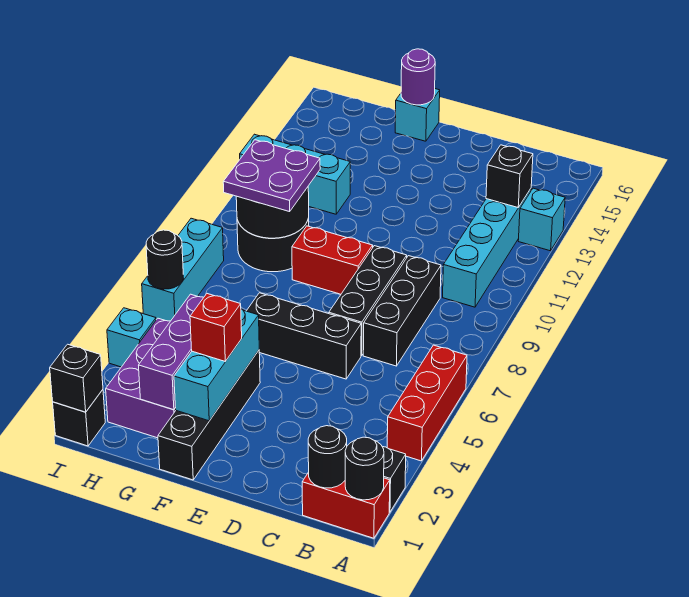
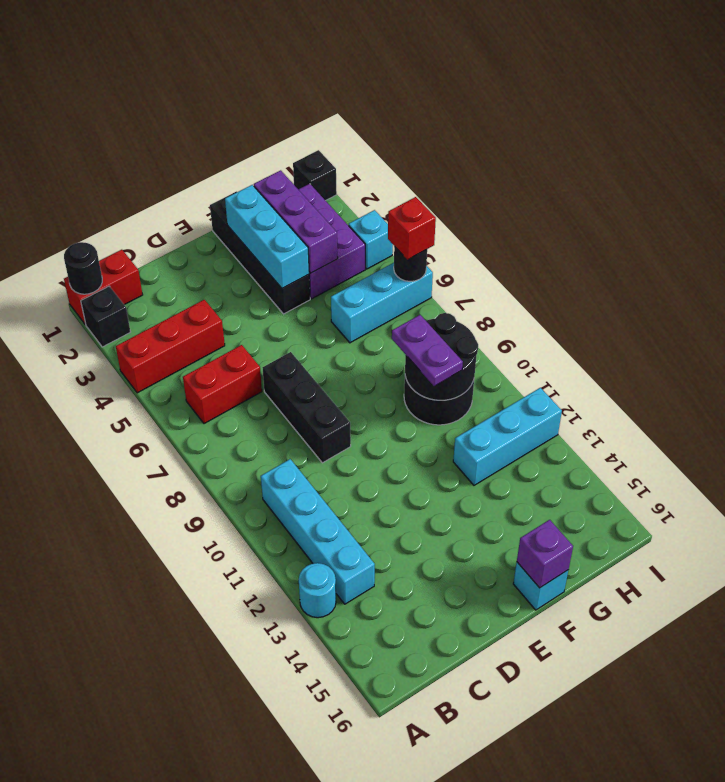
red brick A4:A6 level 1 -> red brick A4:C4 level 1
cyan brick A13 level 1 -> cyan round brick A13 level 1
black round brick B1 level 2 -> none
black brick B13 level 2 -> none
black brick C7:C9 level 1 -> none
black brick D6:F6 level 1 -> none
red brick E9:F9 level 1 -> red brick B6:C6 level 1
red brick F3 level 3 -> red brick I6 level 3
purple round brick F16 level 2 -> purple brick F16 level 2
purple plate G9:H10 level 3 -> purple plate G9:G10 level 3
black brick I1 level 2 -> none
cyan brick I6:I8 level 1 -> cyan brick G6:I6 level 1

